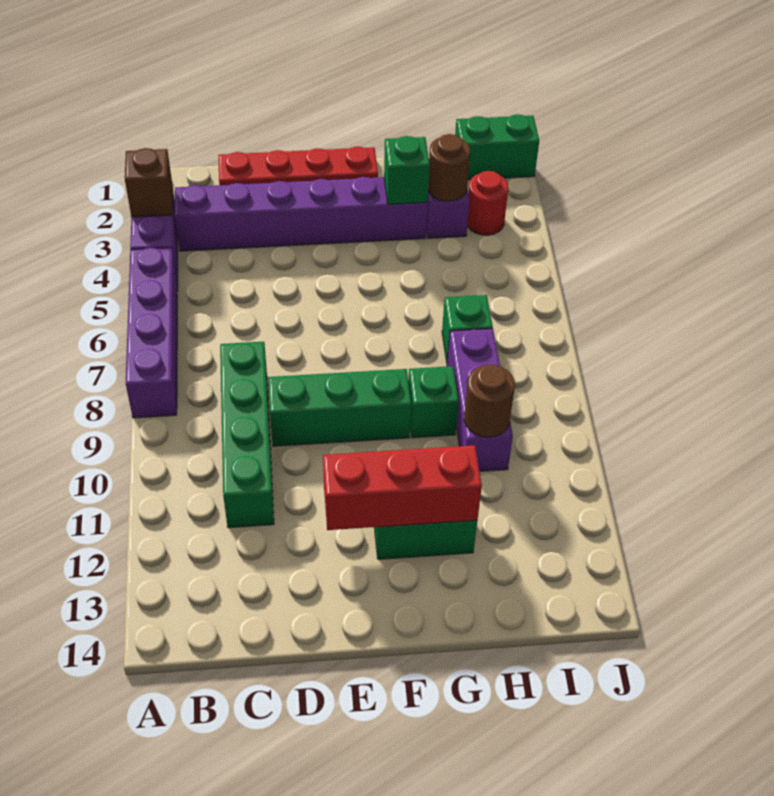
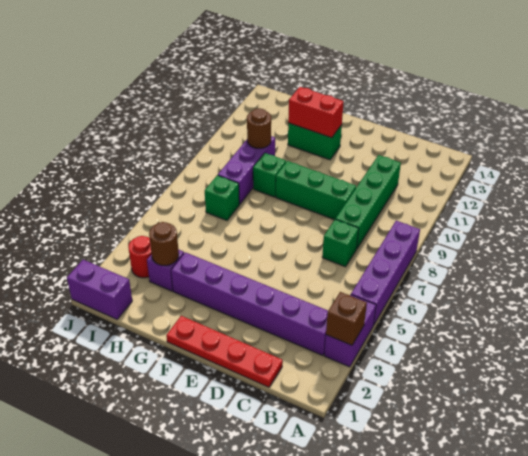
red brick E12:G12 level 2 -> red brick F12:G12 level 2
green brick G3 level 2 -> green brick C7 level 1
green brick I1:J1 level 1 -> purple brick I1:J1 level 1

